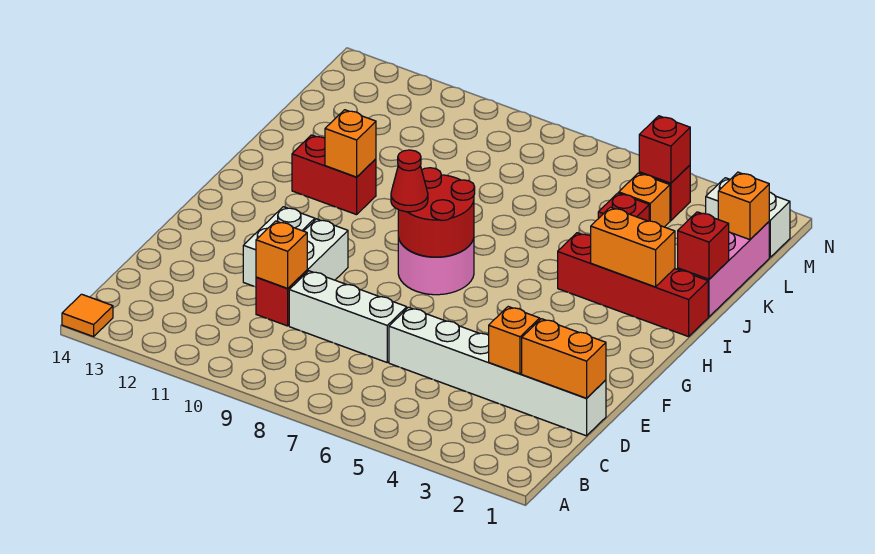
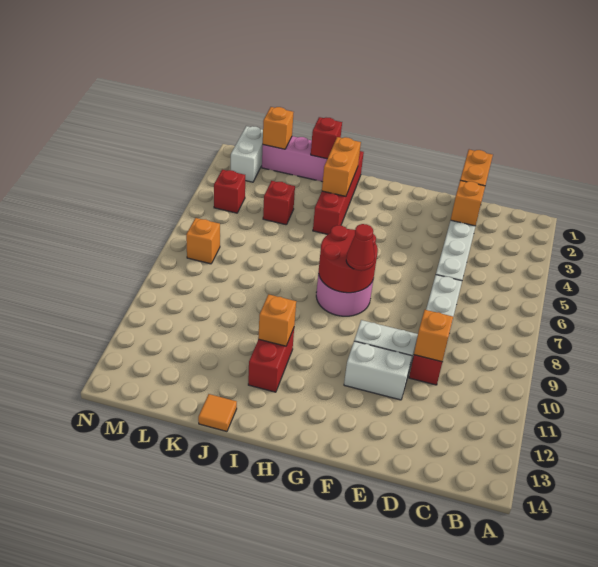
orange tile A14 level 1 -> orange tile J14 level 1
orange brick L4 level 1 -> orange brick M7 level 1
red brick M4 level 2 -> none

